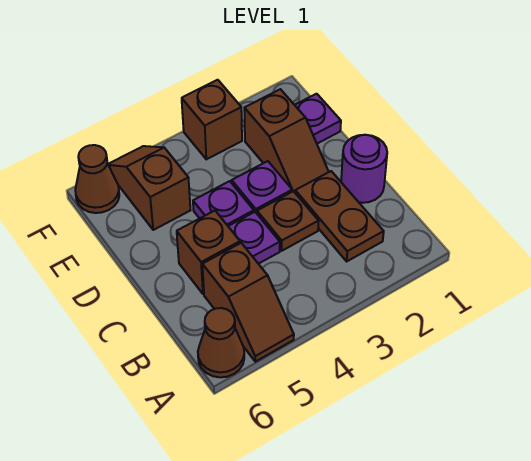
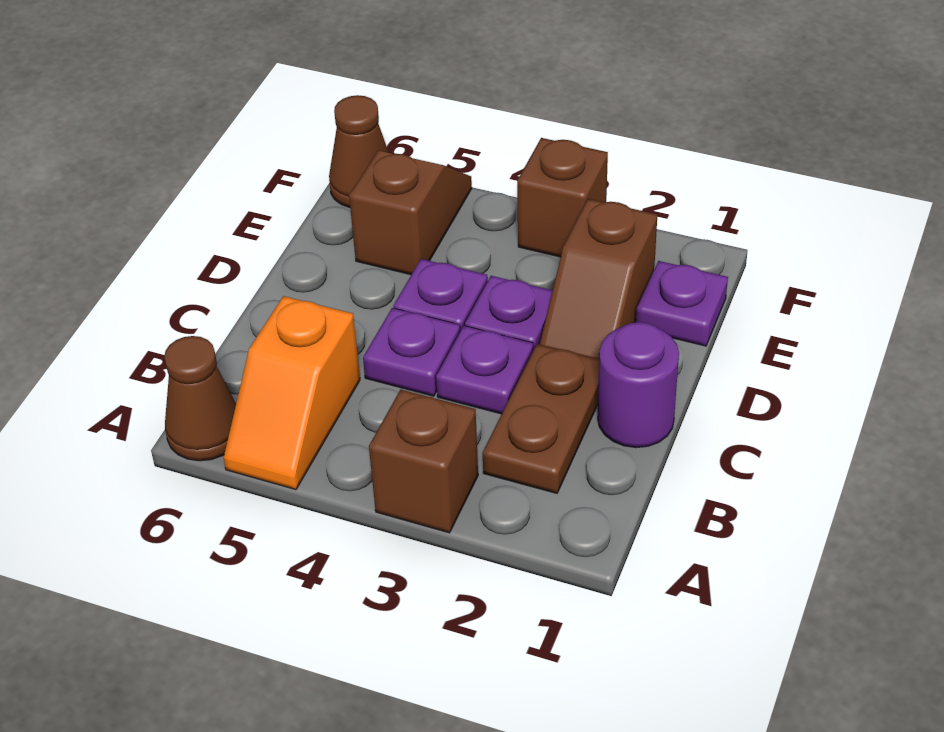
brown slope A5:B5 level 1 top B -> orange slope A5:B5 level 1 top B
brown plate C3 level 1 -> purple plate C3 level 1
brown brick C5 level 1 -> brown brick A3 level 1

